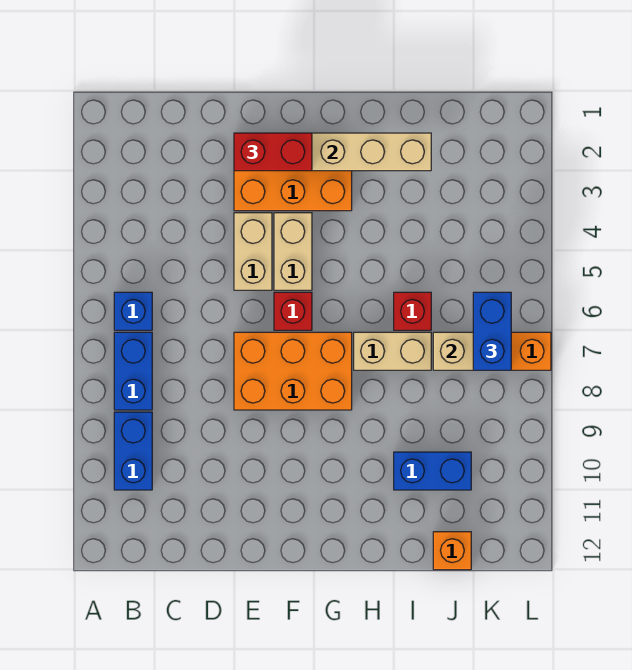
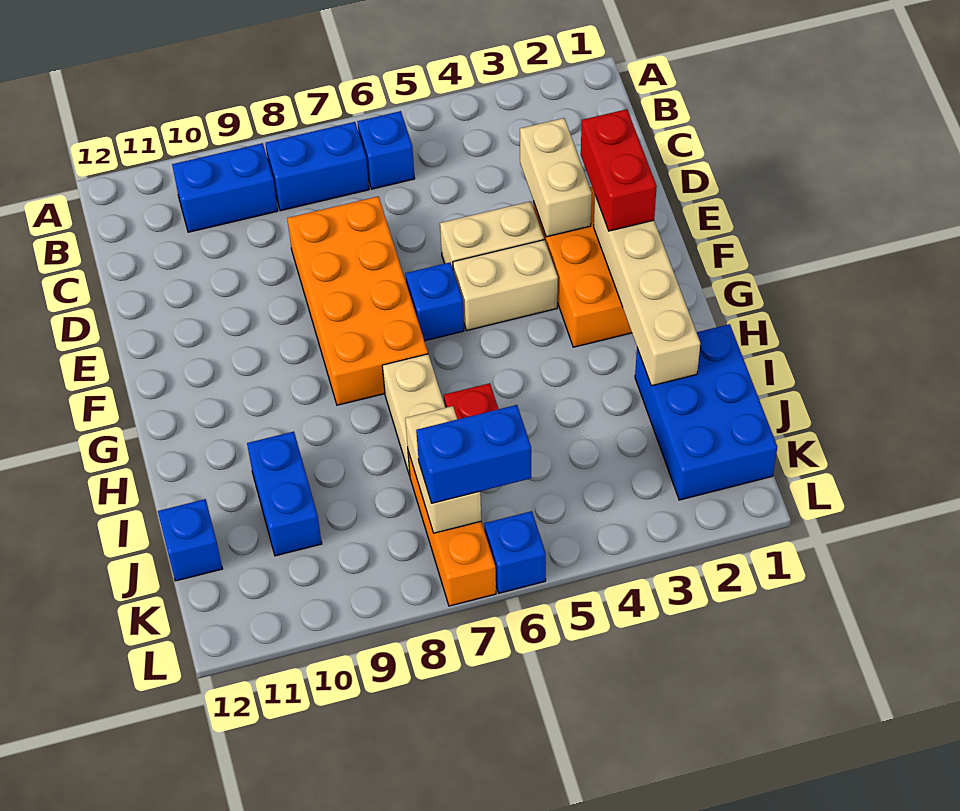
none -> tan brick D3:E3 level 2
orange brick E7:G8 level 1 -> orange brick D7:G8 level 1
red brick F6 level 1 -> blue brick F6 level 1
none -> blue brick I1:K2 level 1
orange brick J12 level 1 -> blue brick J12 level 1
none -> blue brick L6 level 1

